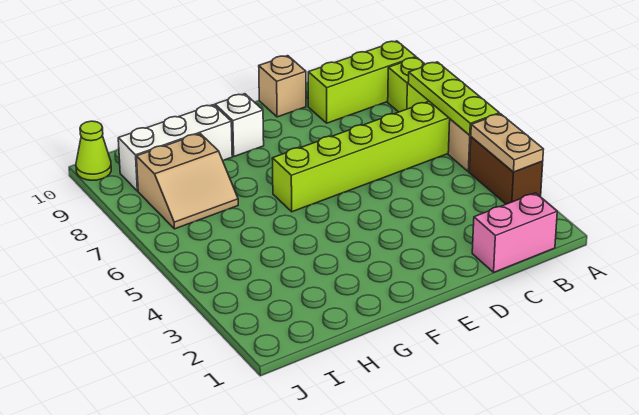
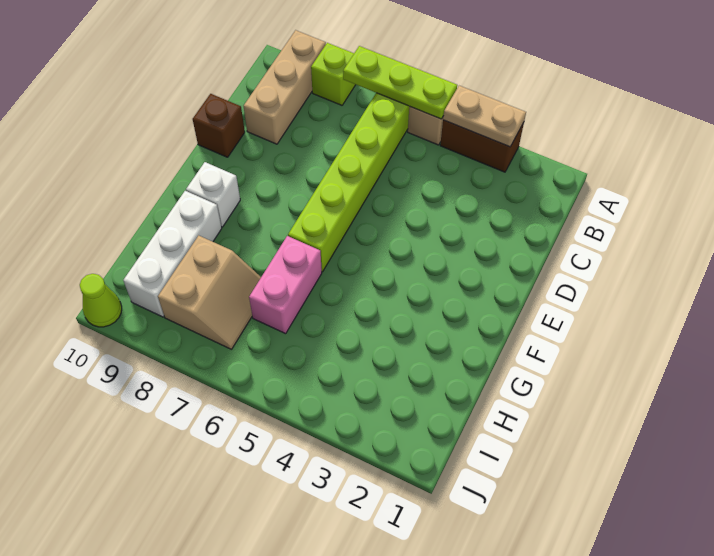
lime brick A9:C9 level 1 -> tan brick A9:C9 level 1
pink brick B1:C1 level 1 -> pink brick G6:H6 level 1
tan brick D10 level 1 -> brown brick D10 level 1

